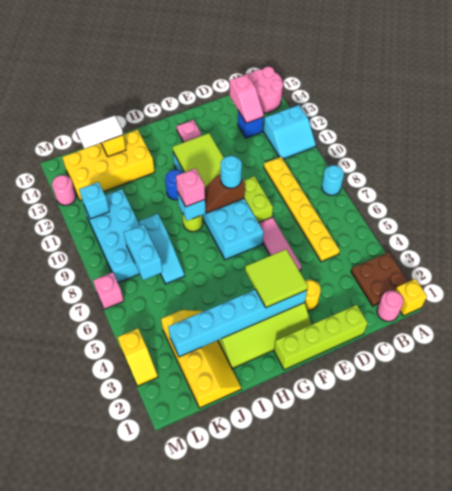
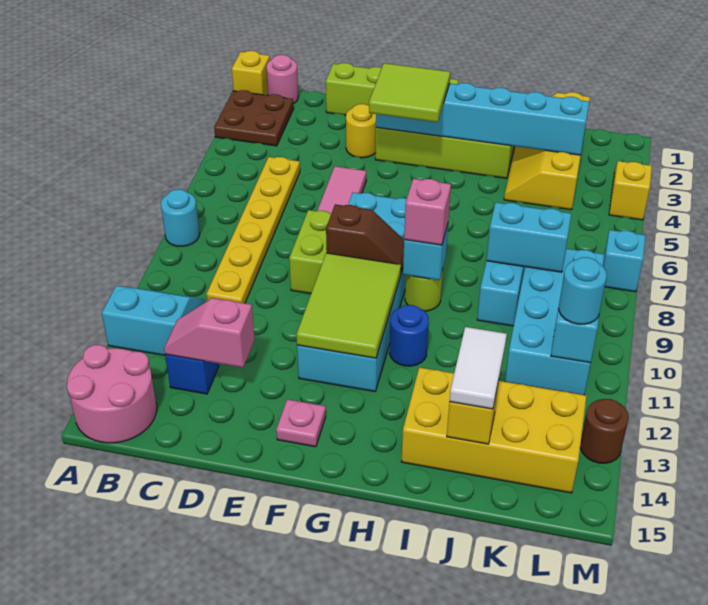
pink slope C13:C14 level 2 top 14 -> pink slope C13:D13 level 2 top D
cyan round brick F9 level 3 -> cyan round brick L11 level 3
white tile J14:K14 level 3 -> white tile J13:J14 level 3
cyan brick K7:K8 level 2 -> cyan brick J8:K8 level 2
pink brick M7 level 1 -> cyan brick M7 level 1
pink round brick M13 level 1 -> brown round brick M13 level 1

